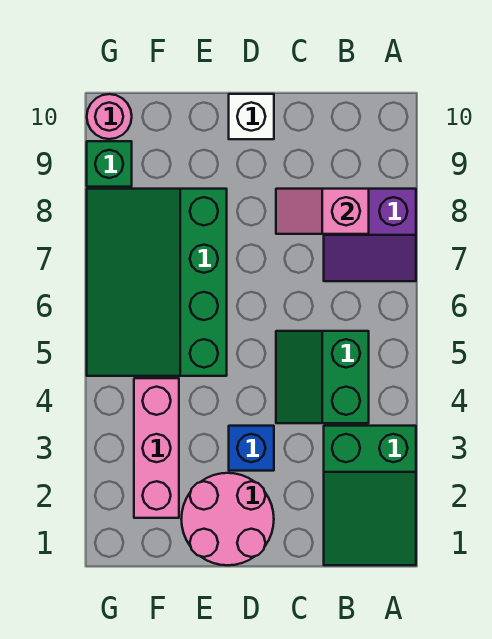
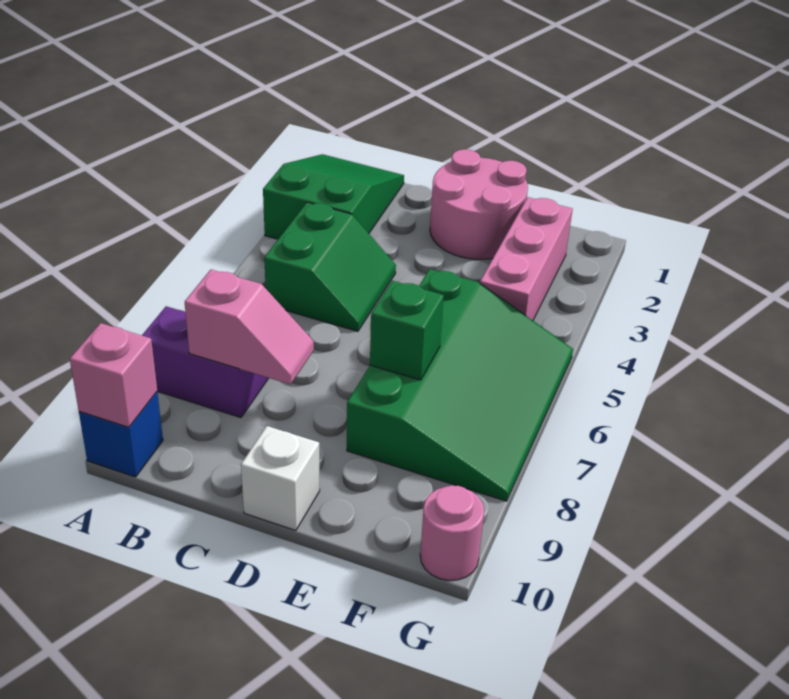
none -> pink brick A10 level 2
blue brick D3 level 1 -> blue brick A10 level 1
green brick G9 level 1 -> green brick E7 level 2

